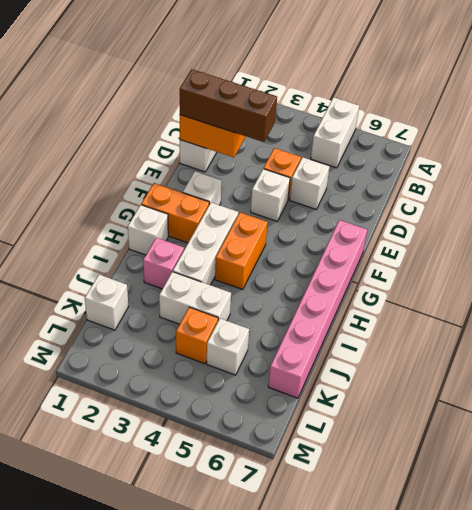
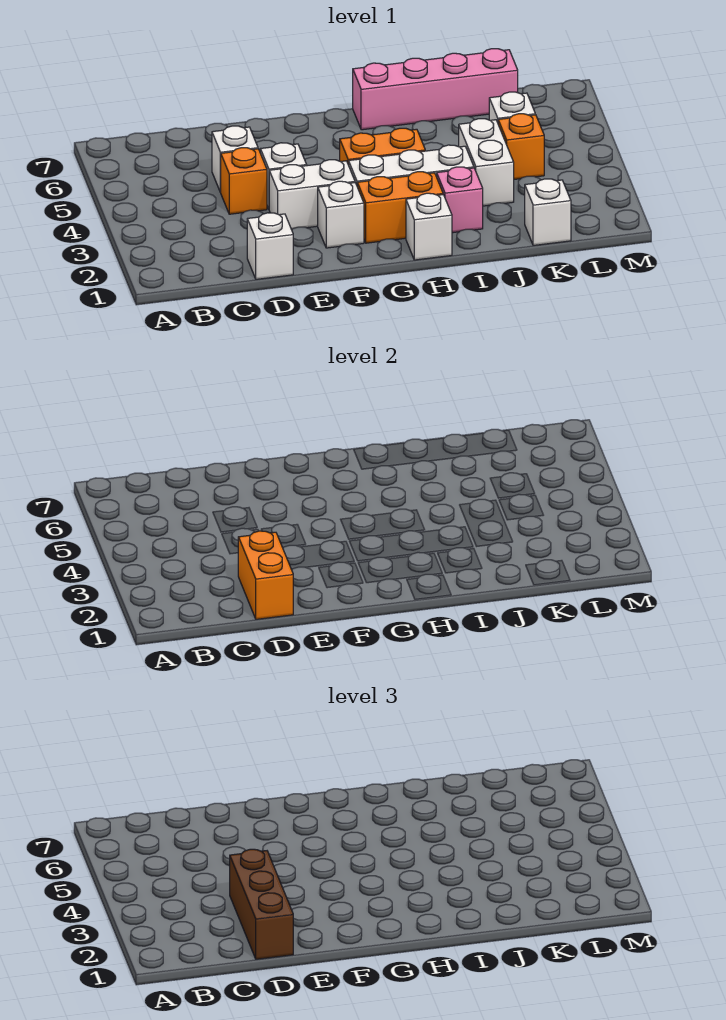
white brick A5:B5 level 1 -> white brick E3:F3 level 1
pink brick F7:K7 level 1 -> pink brick H7:K7 level 1
orange brick G1:G2 level 1 -> orange brick G2:H2 level 1

